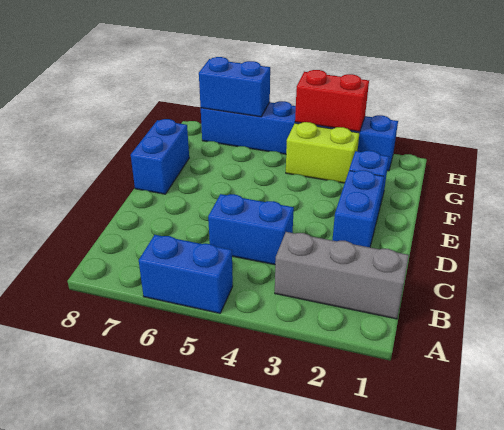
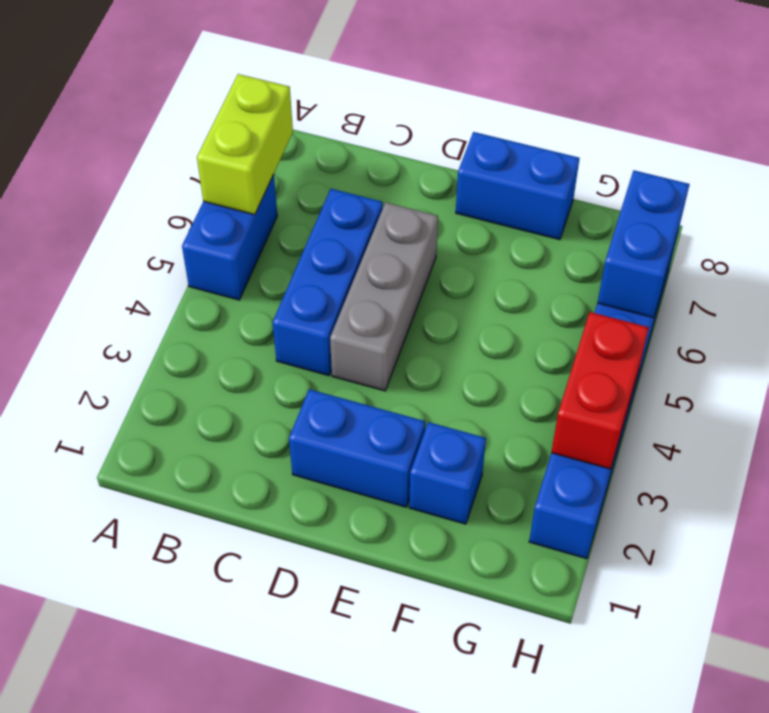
grey brick B1:B3 level 1 -> grey brick D4:D6 level 1
blue brick C4:C5 level 1 -> blue brick C4:C6 level 1
lime brick G3:G4 level 1 -> lime brick A6:A7 level 2

